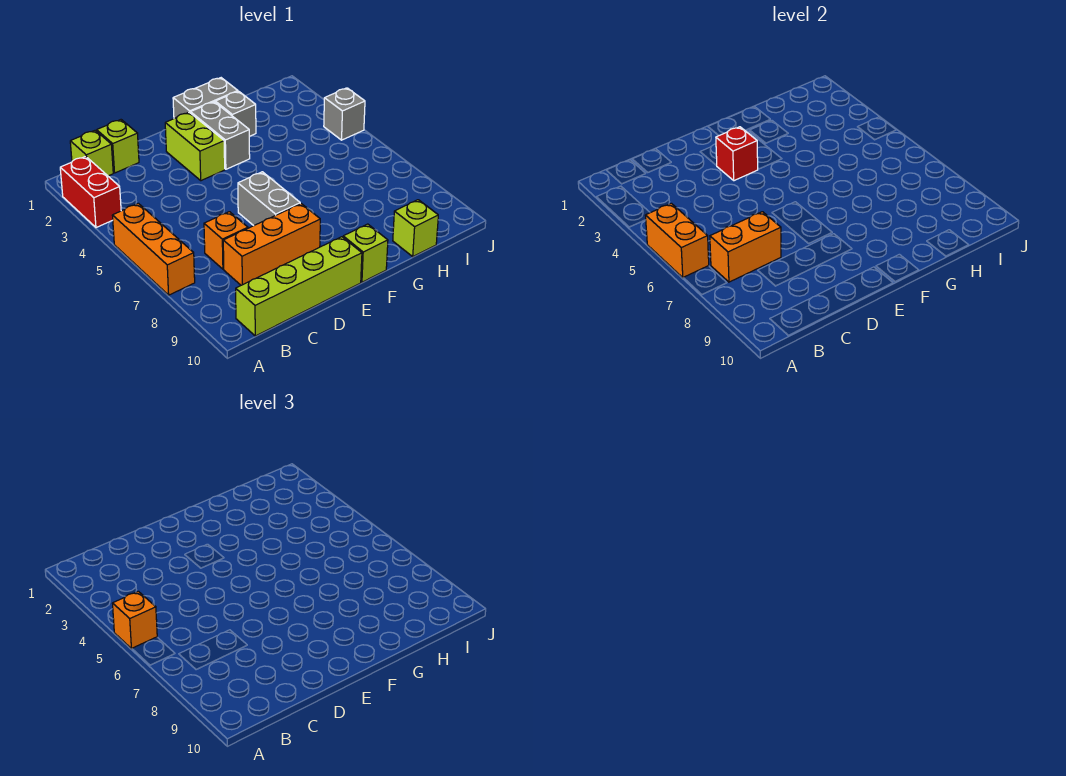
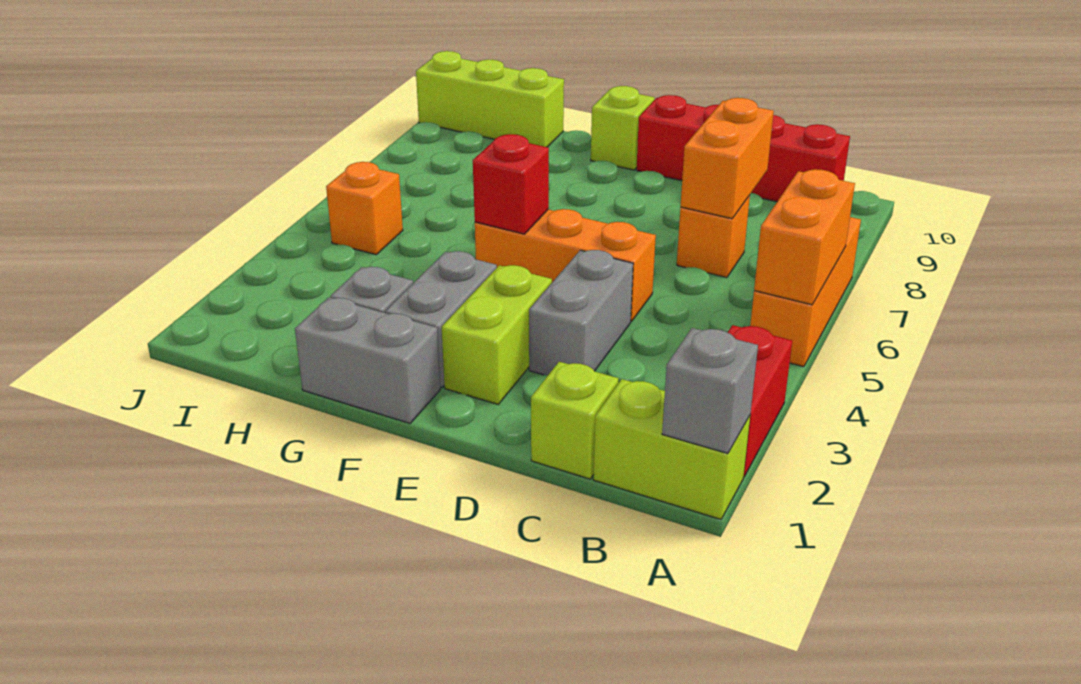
orange brick A5 level 3 -> orange brick I5 level 1
lime brick B1 level 1 -> lime brick A1:B1 level 1
orange brick B7:C7 level 2 -> orange brick C7:C8 level 2
lime brick B10:E10 level 1 -> red brick B10:E10 level 1
orange brick C8:E8 level 1 -> orange brick D5:F5 level 1
red brick E3 level 2 -> red brick F5 level 2
grey brick E6:E7 level 1 -> grey brick D3:D4 level 1
lime brick H10 level 1 -> lime brick H10:J10 level 1
grey brick J4 level 1 -> grey brick A1 level 2

